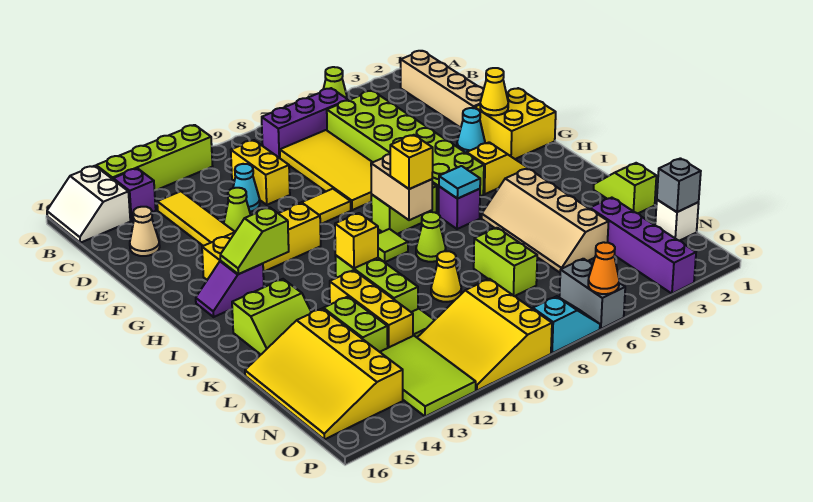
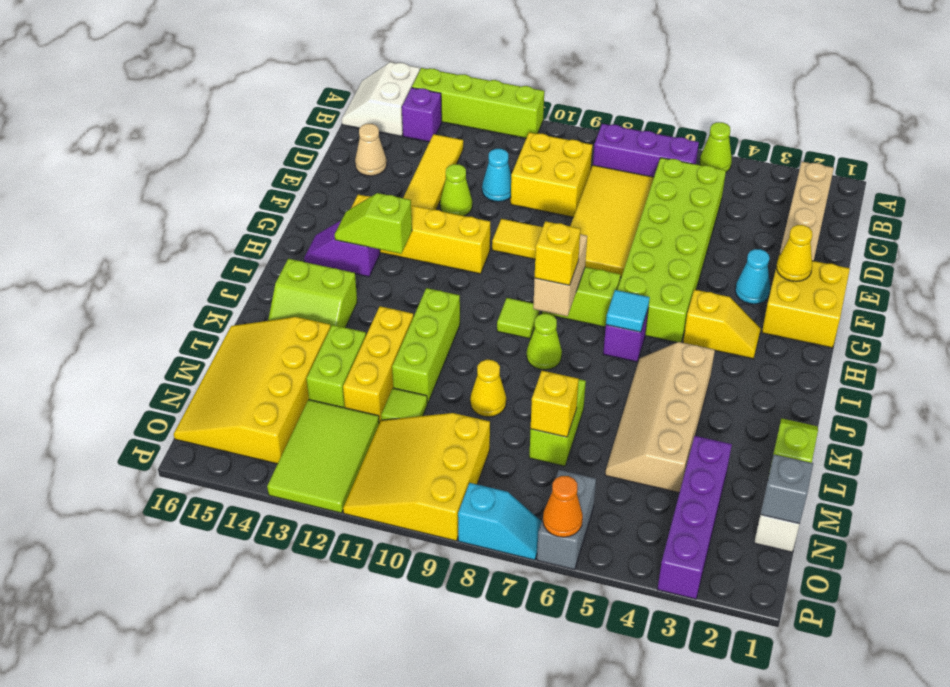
yellow brick C10:D10 level 1 -> yellow brick C9:D10 level 1
yellow brick J11 level 2 -> yellow brick M7 level 2

